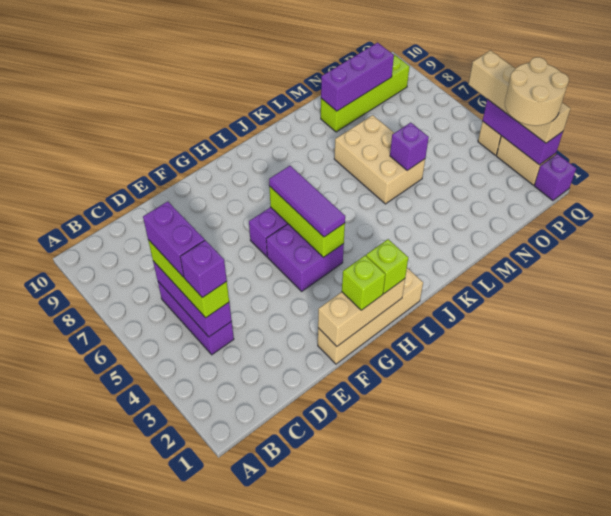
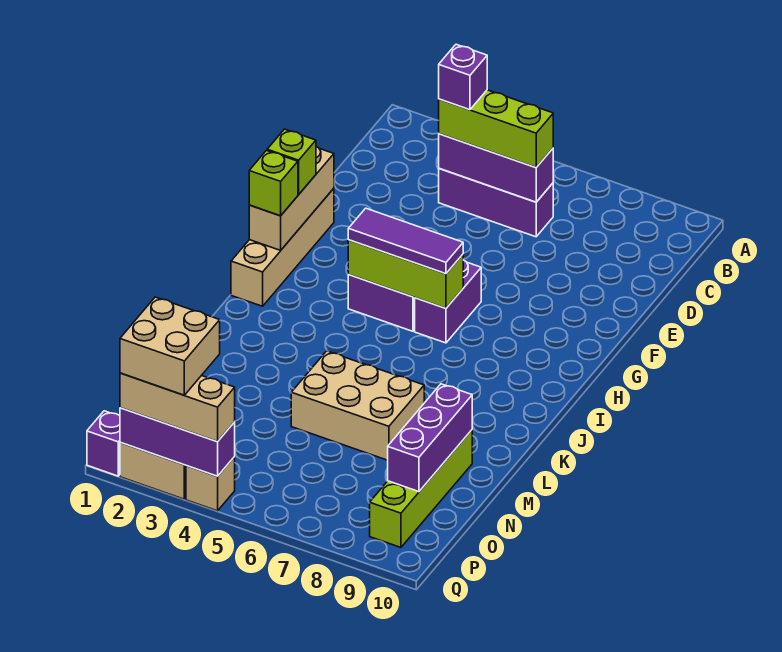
purple brick C5:C6 level 4 -> none
purple brick M5 level 2 -> none
tan round brick P2:Q3 level 4 -> tan brick P2:Q3 level 4
tan brick Q2:Q5 level 3 -> tan brick Q2:Q4 level 3

